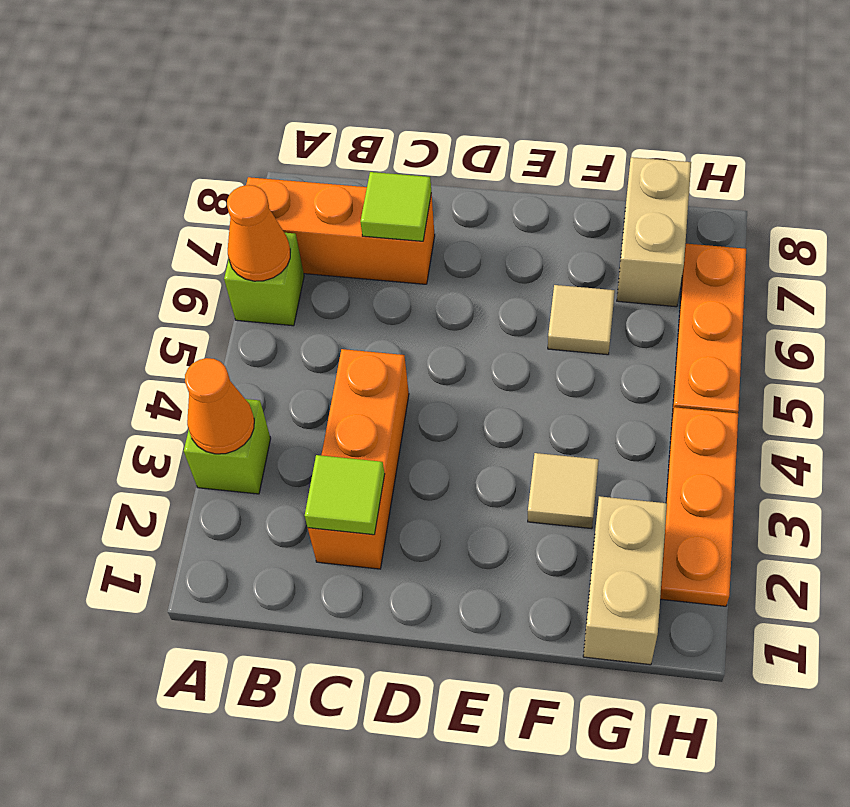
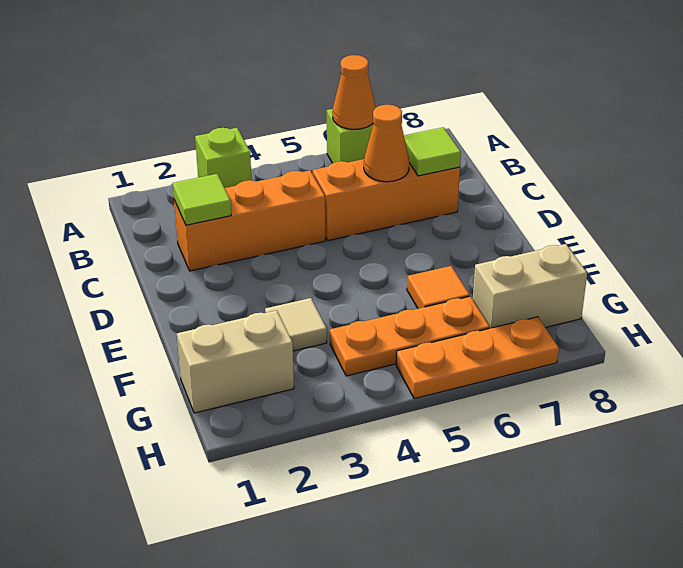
orange cone A3 level 2 -> orange cone C6 level 2
orange brick A7:C7 level 1 -> orange brick C5:C7 level 1
tan tile F6 level 1 -> orange tile F6 level 1
orange plate H2:H4 level 1 -> orange plate G4:G6 level 1

